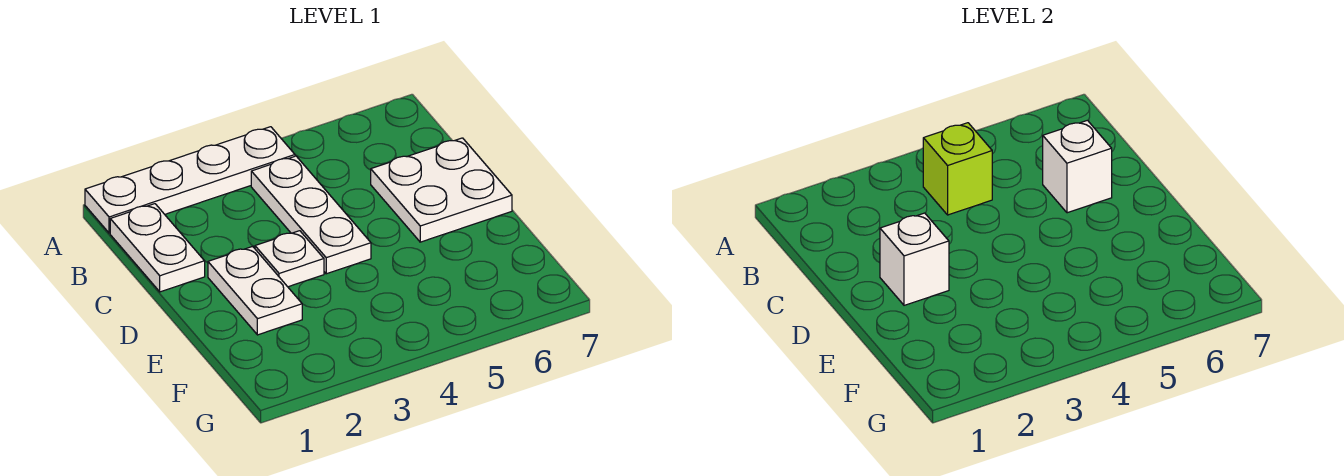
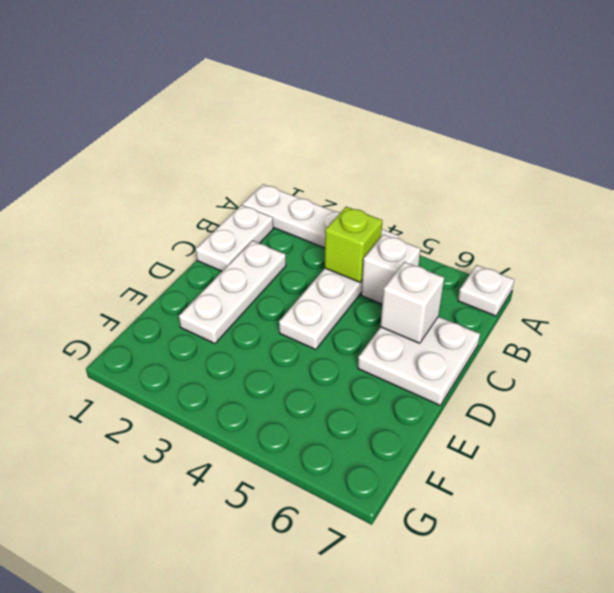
white plate D2:E2 level 1 -> white plate C2:E2 level 1
white brick D2 level 2 -> white brick B5 level 1
white plate D3 level 1 -> white plate A7 level 1

